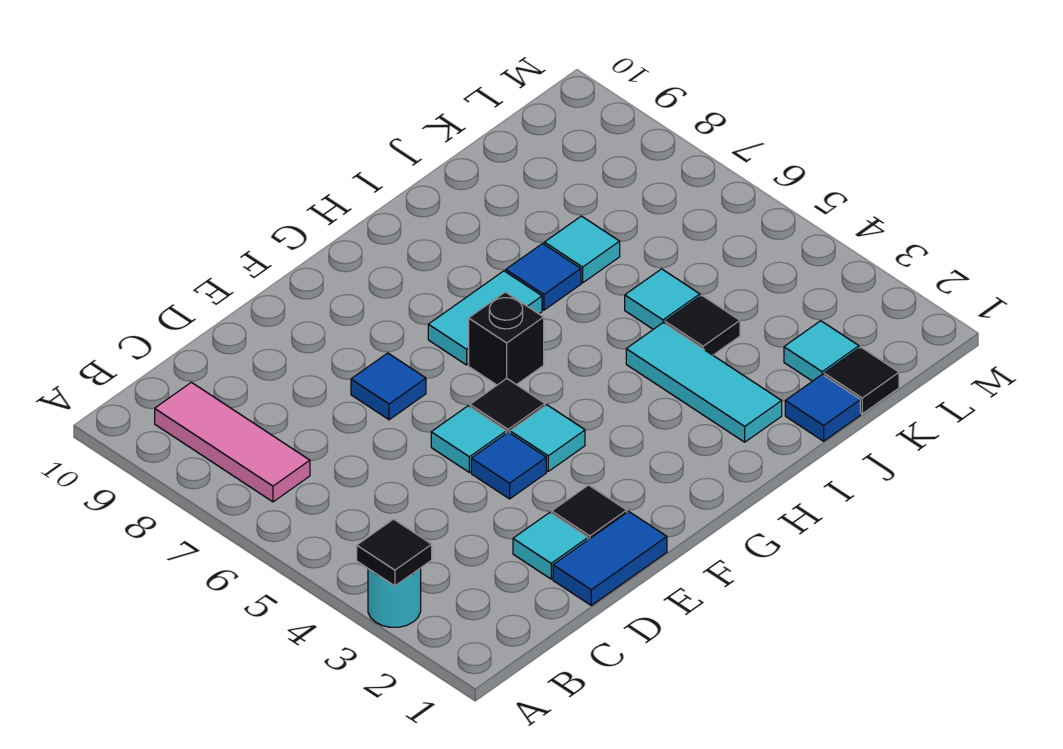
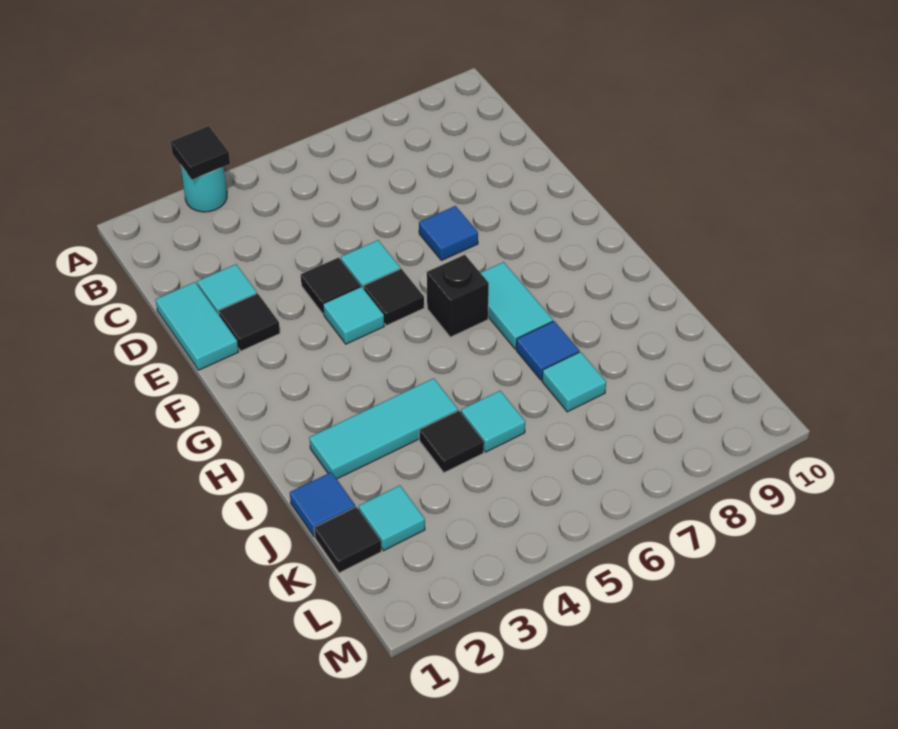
pink tile B7:B9 level 1 -> none
blue tile D1:E1 level 1 -> cyan tile D1:E1 level 1
blue tile E4 level 1 -> black tile E4 level 1

